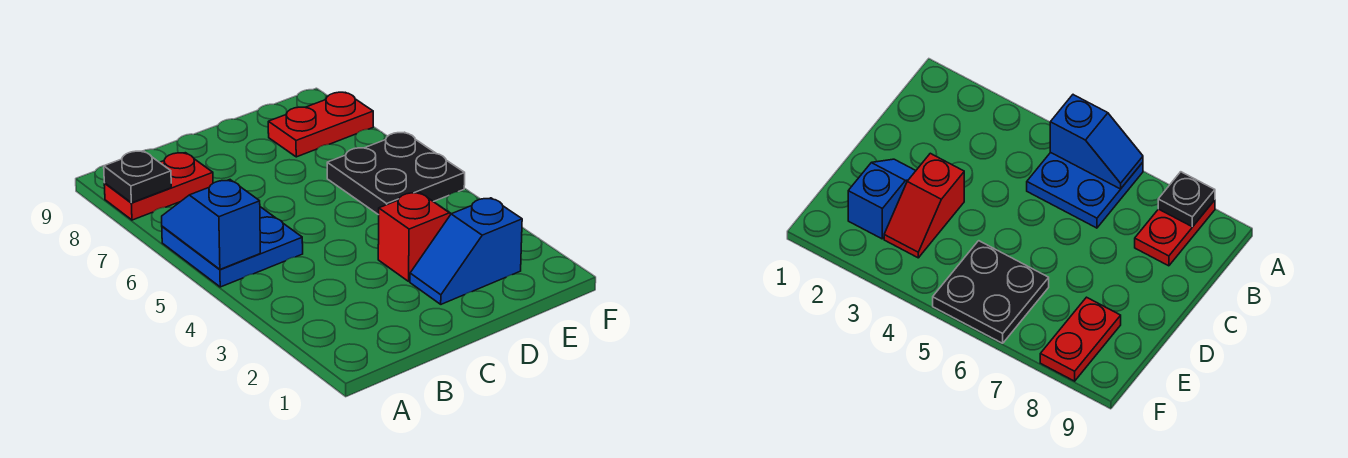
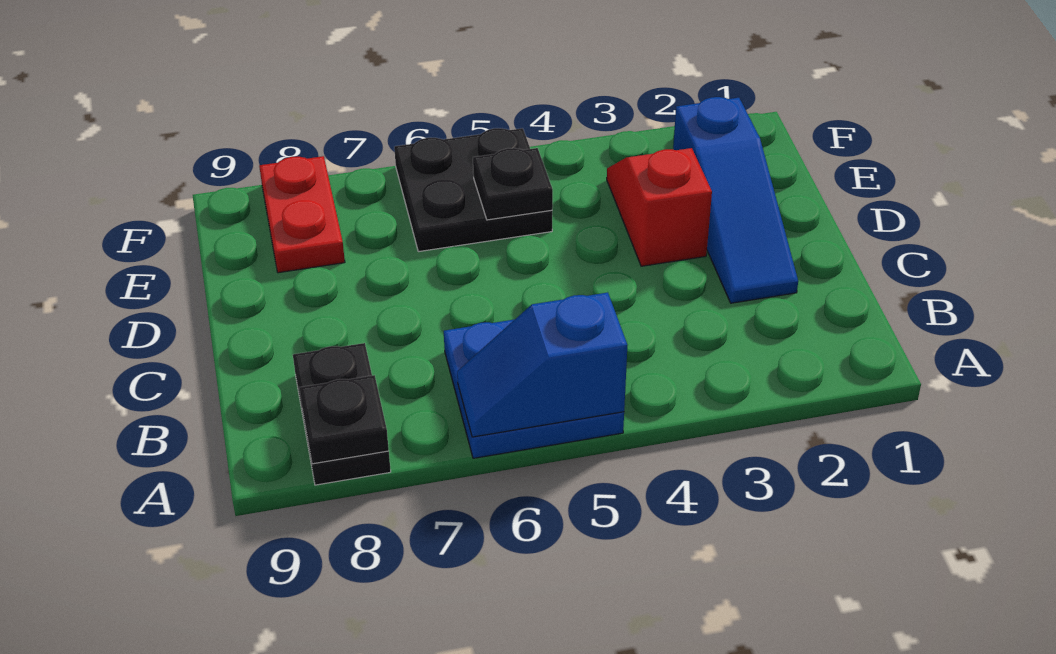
red plate A8:B8 level 1 -> black plate A8:B8 level 1
blue slope D2:E2 level 1 top E -> blue slope C2:E2 level 1 top E
none -> black plate E5 level 2

